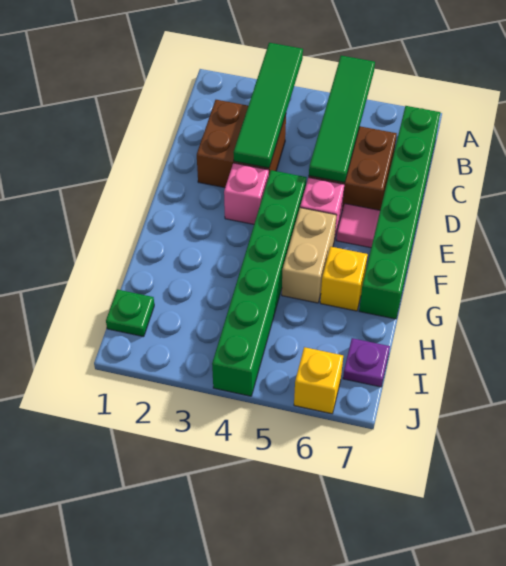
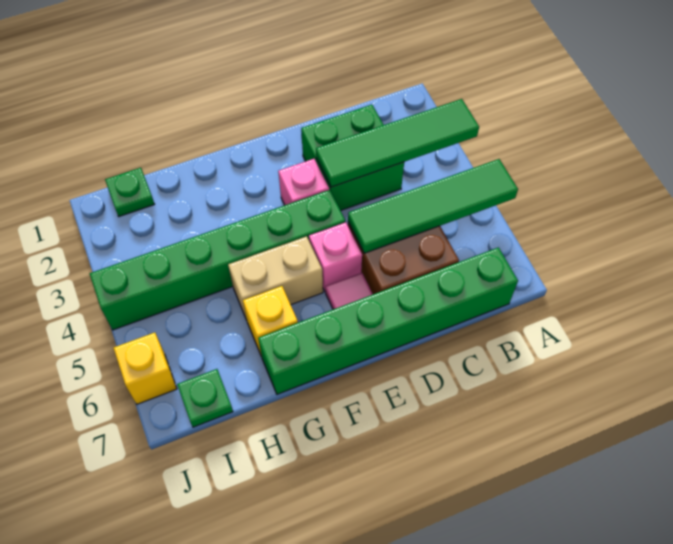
brown brick C2:D3 level 1 -> green brick C2:D3 level 1
purple plate I7 level 1 -> green plate I7 level 1

